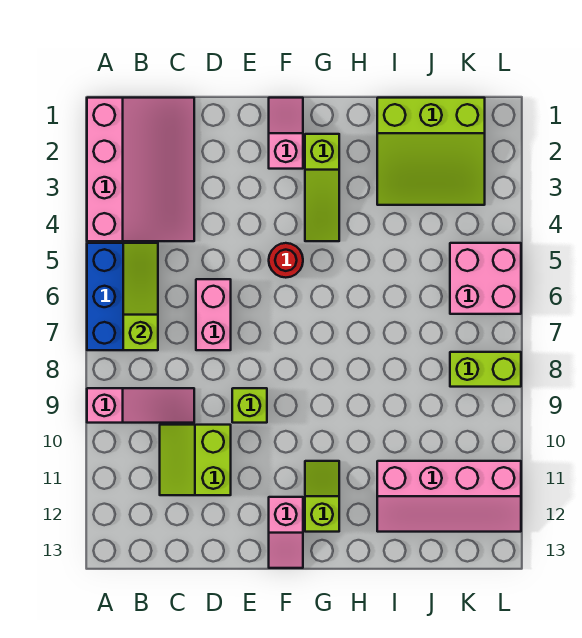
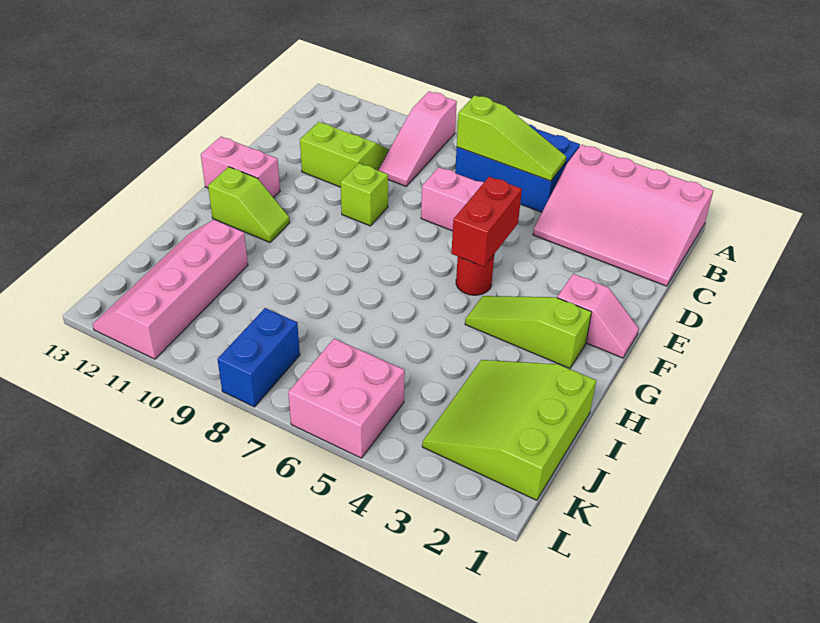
none -> red brick E5:F5 level 2
pink slope F12:F13 level 1 top 12 -> pink brick F12:F13 level 1
lime brick K8:L8 level 1 -> blue brick K8:L8 level 1

